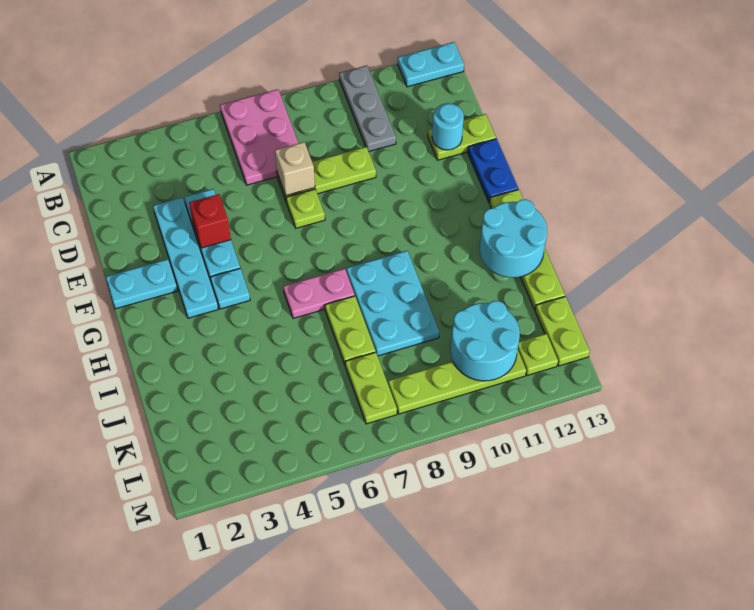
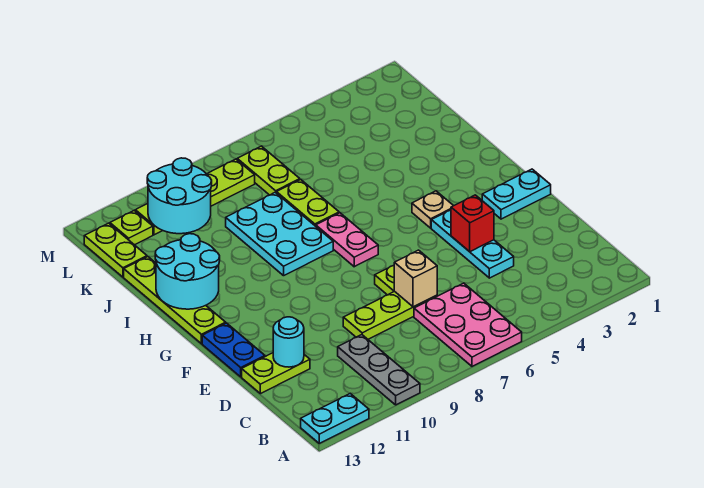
cyan plate D3:G3 level 1 -> none
cyan plate G4 level 1 -> tan plate G4 level 1
pink plate H6:H7 level 1 -> pink plate G7:H7 level 1

